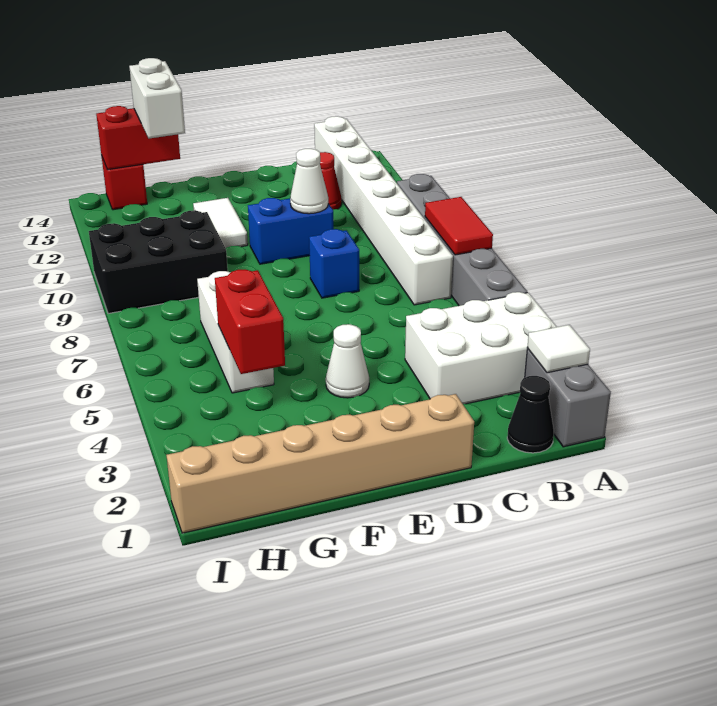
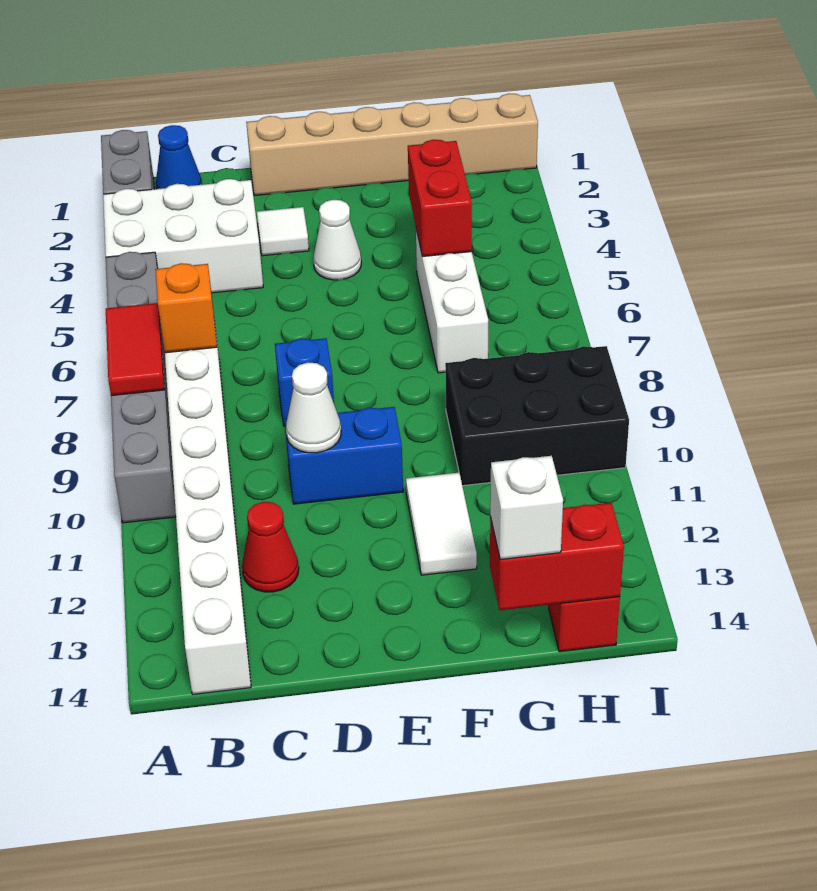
white tile A2 level 2 -> white tile D3 level 1
black cone B1 level 1 -> blue cone B1 level 1
none -> orange brick B7 level 2
white brick G13:G14 level 3 -> white brick G14 level 3

